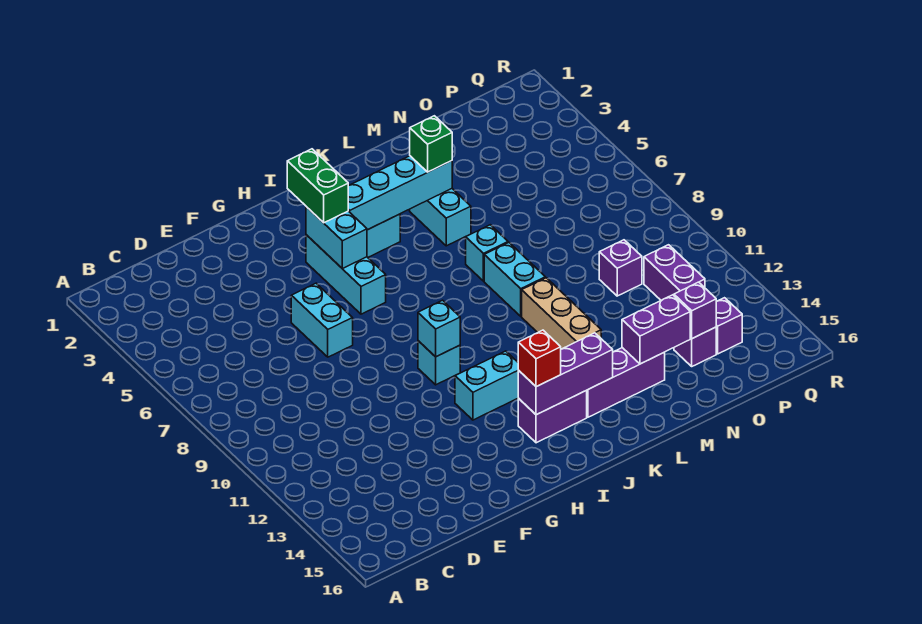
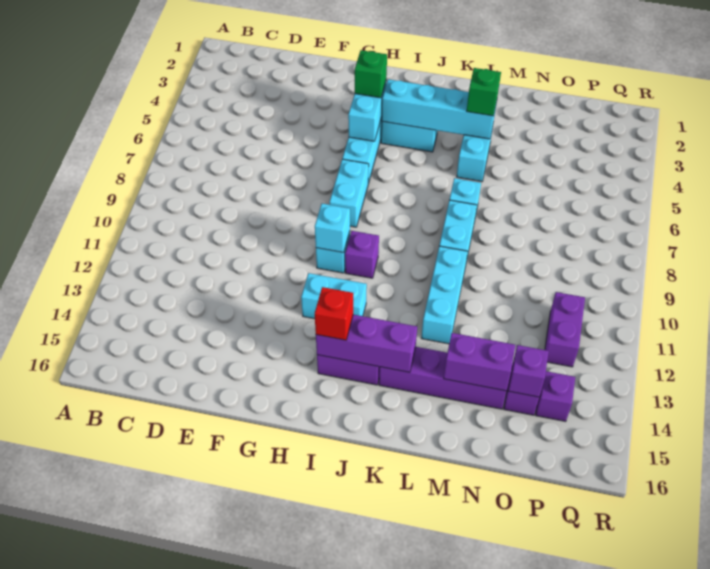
cyan brick F6:F7 level 1 -> cyan brick H7:H8 level 1
green brick H3:H4 level 3 -> green brick H4 level 3
purple brick K14:M14 level 1 -> purple brick K14:N14 level 1
tan brick L10:L12 level 1 -> cyan brick L10:L12 level 1
purple brick O10 level 1 -> purple brick I10 level 1

